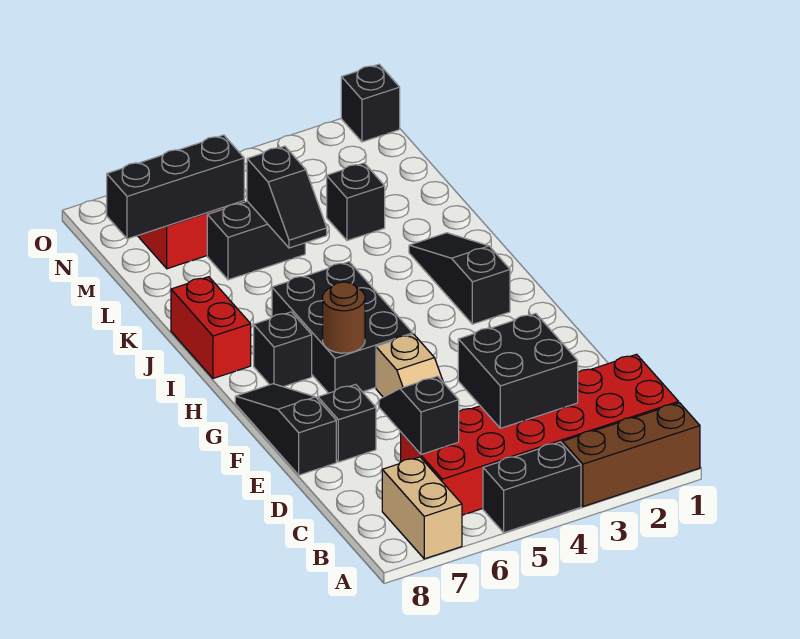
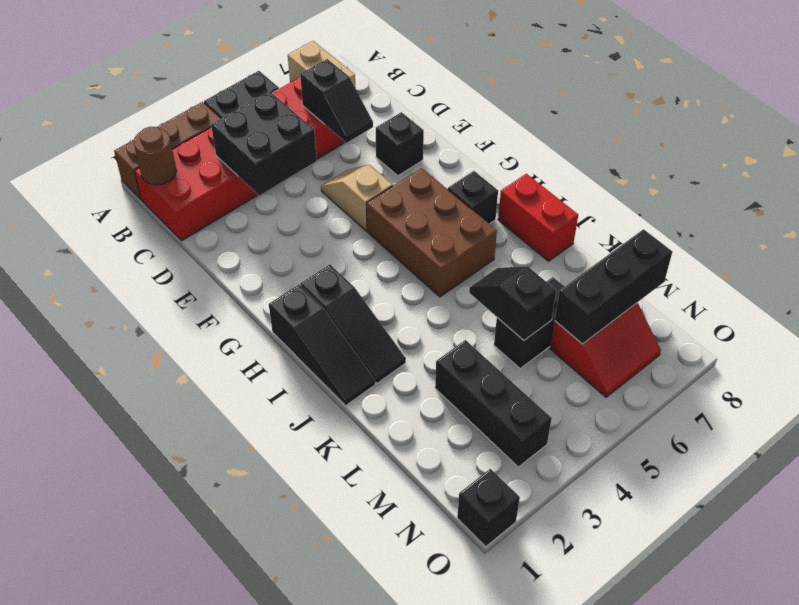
black slope E8:G8 level 1 top E -> black slope H1:J1 level 1 top H
black brick G5:I6 level 1 -> brown brick G5:I6 level 1
brown round brick G6 level 2 -> brown round brick B1 level 2
black brick L3 level 1 -> black brick L3:N3 level 1

